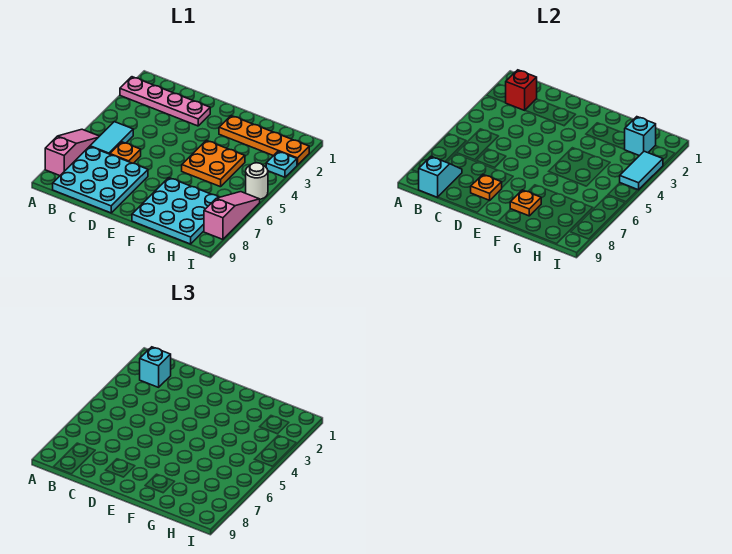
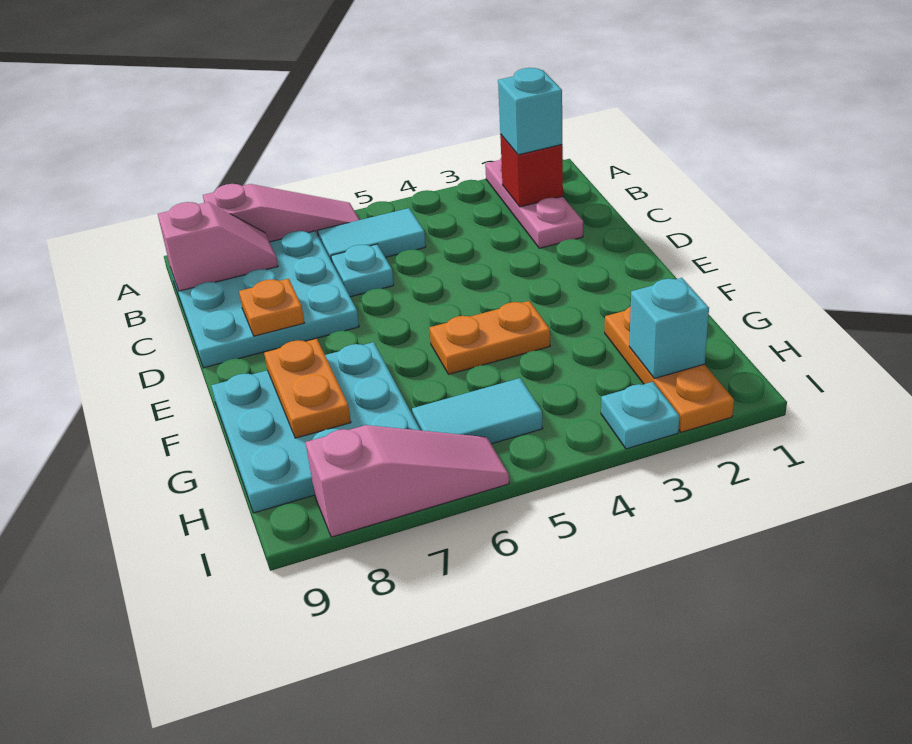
pink plate A2:D2 level 1 -> pink plate A2:C2 level 1
cyan slope B8:B9 level 2 top 9 -> pink slope B8:B9 level 2 top 9
orange plate C6 level 1 -> cyan plate C6 level 1
orange plate F2:I2 level 1 -> orange plate G2:I2 level 1
orange plate F4:G5 level 1 -> orange plate F4:F5 level 1
orange plate F8 level 2 -> orange plate F8:G8 level 2
cyan tile I3:I4 level 2 -> cyan tile H5:H6 level 1
white round brick I5 level 1 -> none

